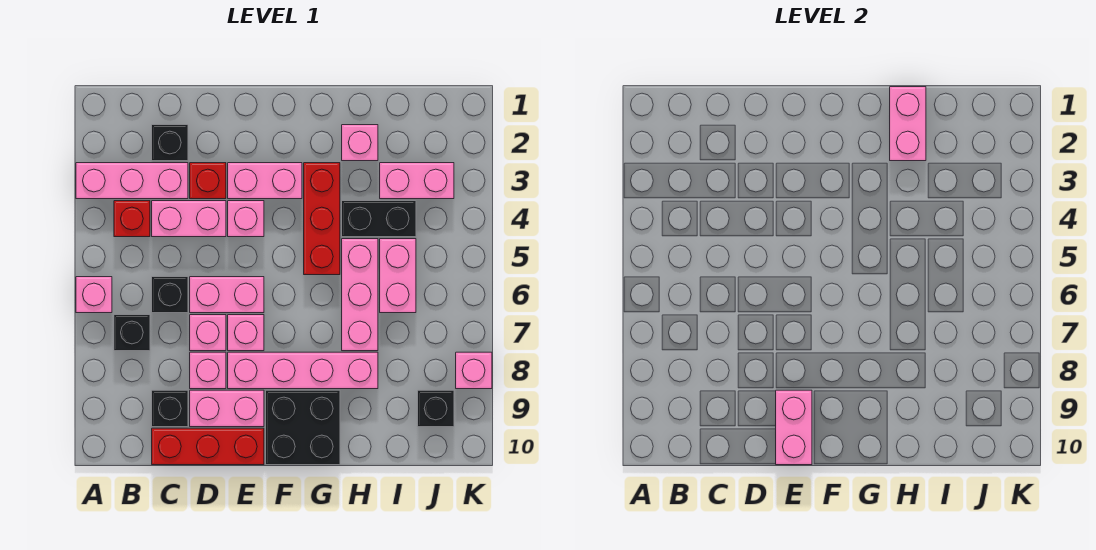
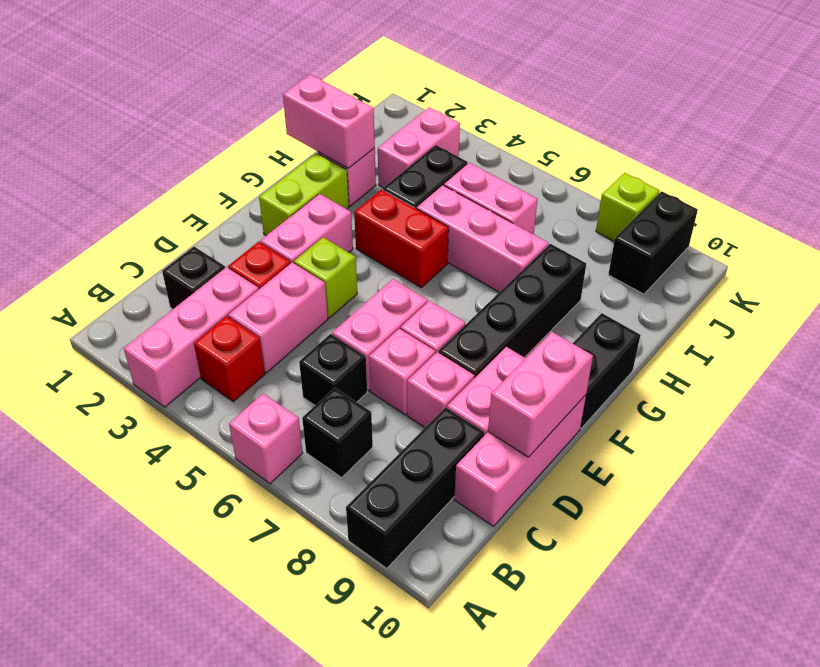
black brick C9 level 1 -> black brick A9:C9 level 1
red brick C10:E10 level 1 -> pink brick C10:E10 level 1
pink brick E4 level 1 -> lime brick E4 level 1
pink brick E8:H8 level 1 -> black brick E8:H8 level 1
pink brick E9:E10 level 2 -> pink brick D10:E10 level 2
none -> lime brick F2:G2 level 1
black brick F9:G10 level 1 -> black brick F10:G10 level 1
red brick G3:G5 level 1 -> red brick G4:G5 level 1
black brick J9 level 1 -> black brick J9:K9 level 1
pink brick K8 level 1 -> lime brick K8 level 1

